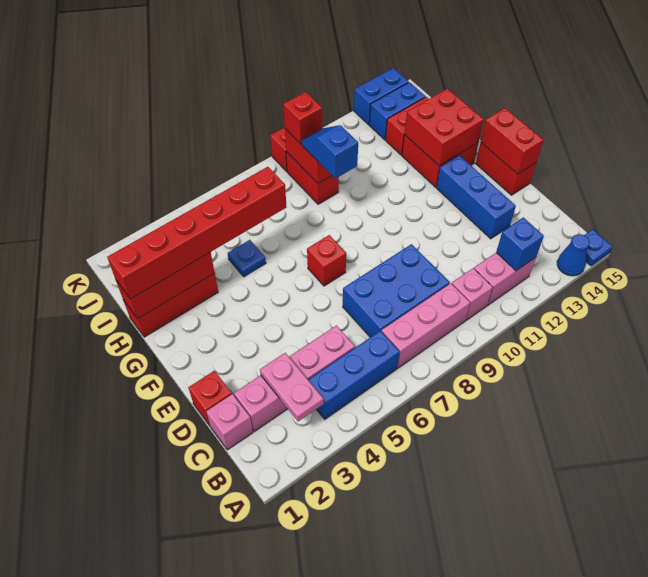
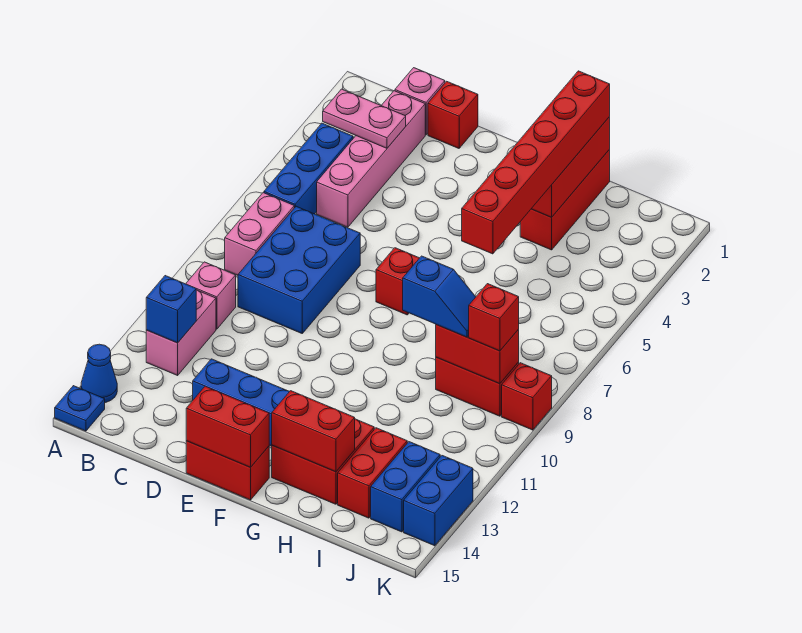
pink brick B7:B9 level 1 -> pink brick B7:B8 level 1
red brick G13:H14 level 2 -> red brick G14:H14 level 2
blue plate H5 level 1 -> none

